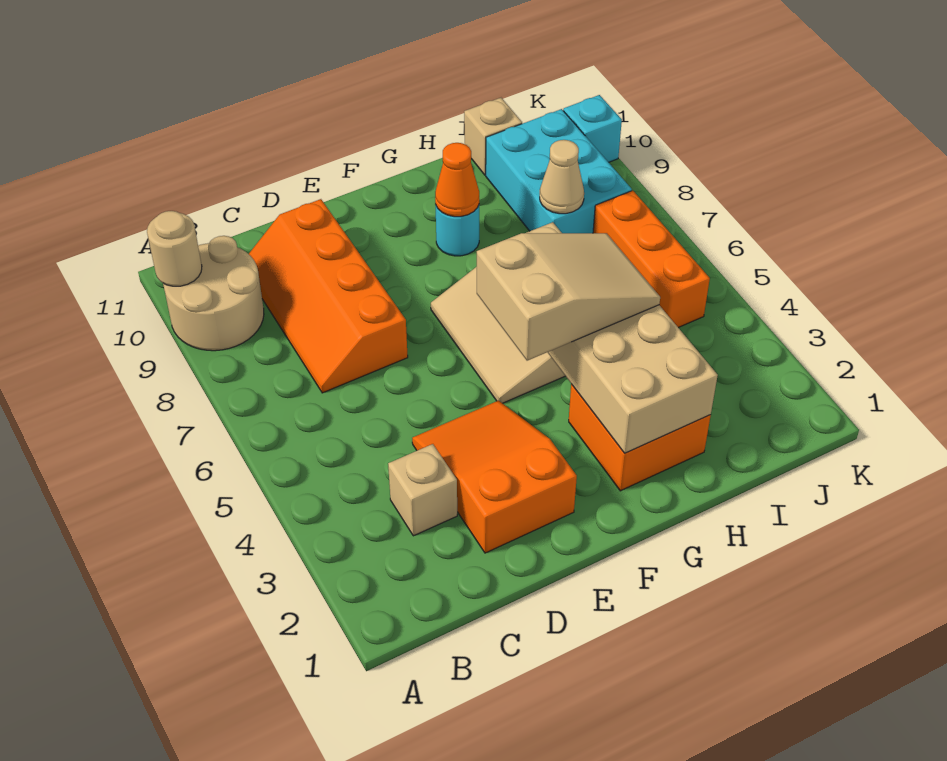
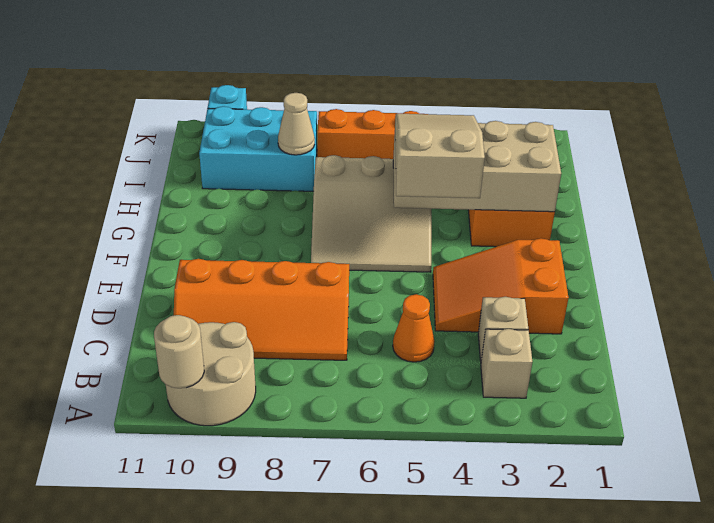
cyan round brick G9 level 1 -> none
orange cone G9 level 2 -> orange cone C5 level 1
tan brick I11 level 1 -> tan brick B3 level 1

